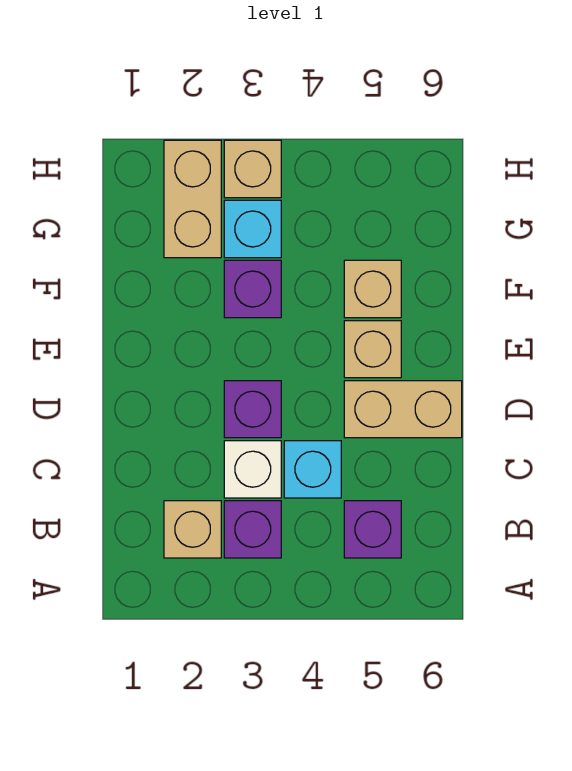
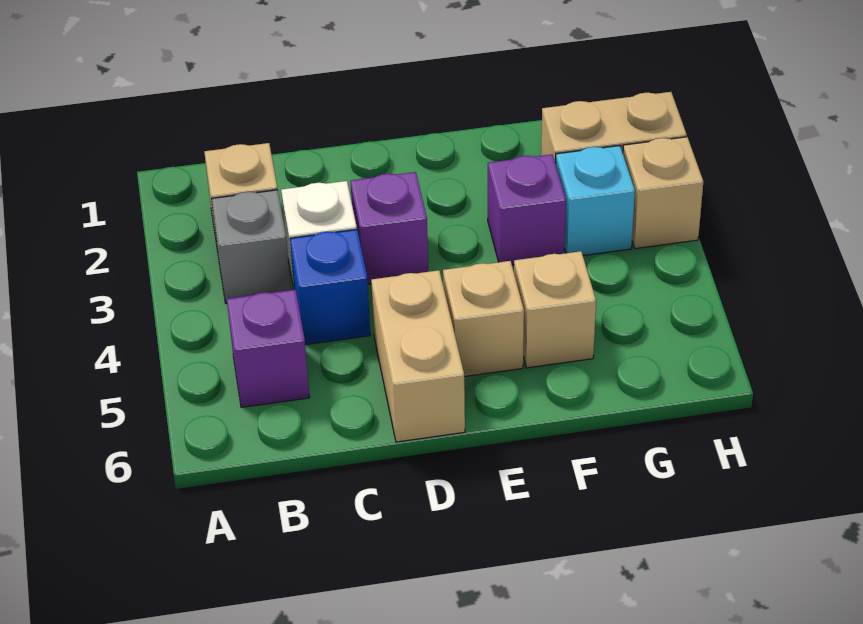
purple brick B3 level 1 -> grey brick B3 level 1
cyan brick C4 level 1 -> blue brick C4 level 1

